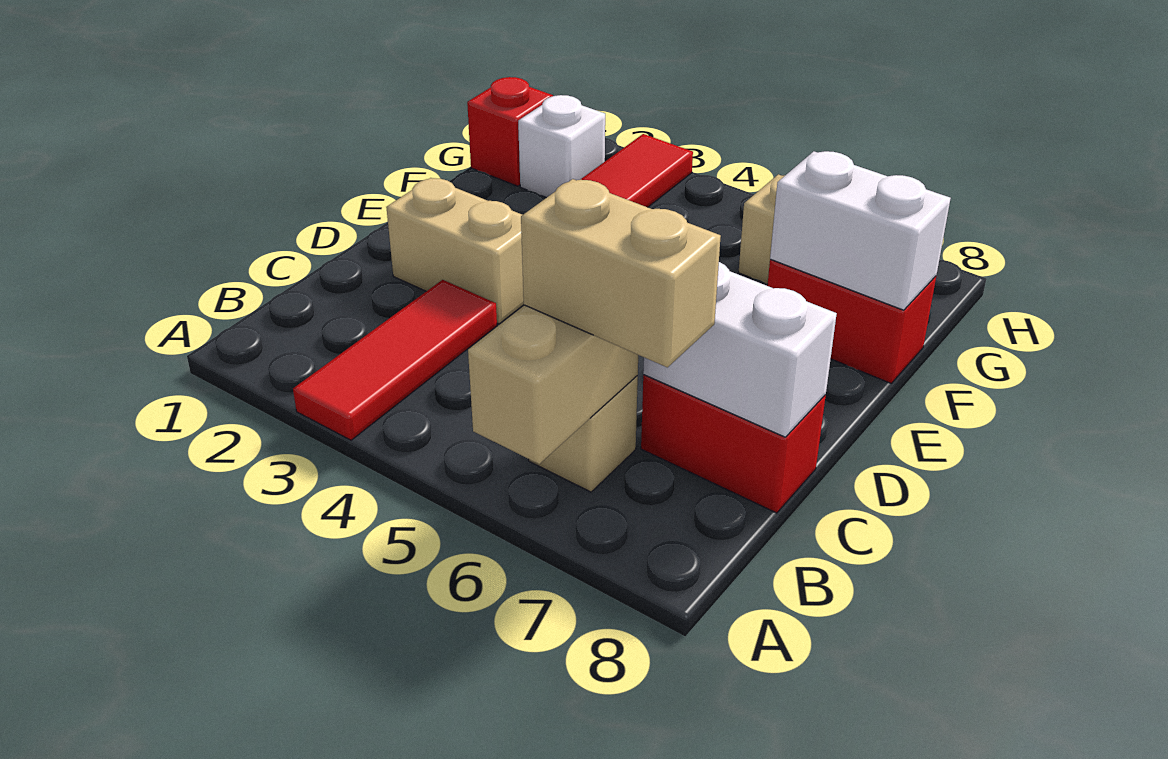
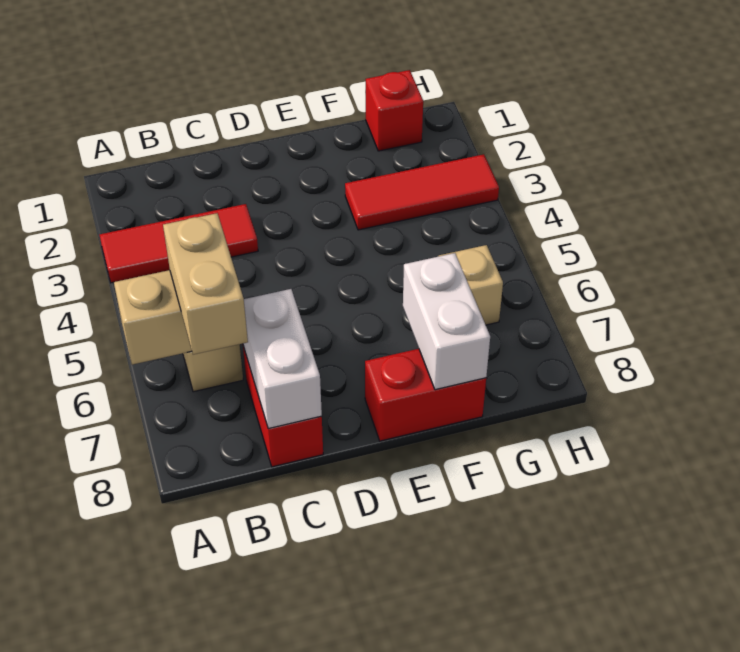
tan brick D2:D3 level 1 -> none
red brick F7:F8 level 1 -> red brick E8:F8 level 1
white brick G2 level 1 -> none

